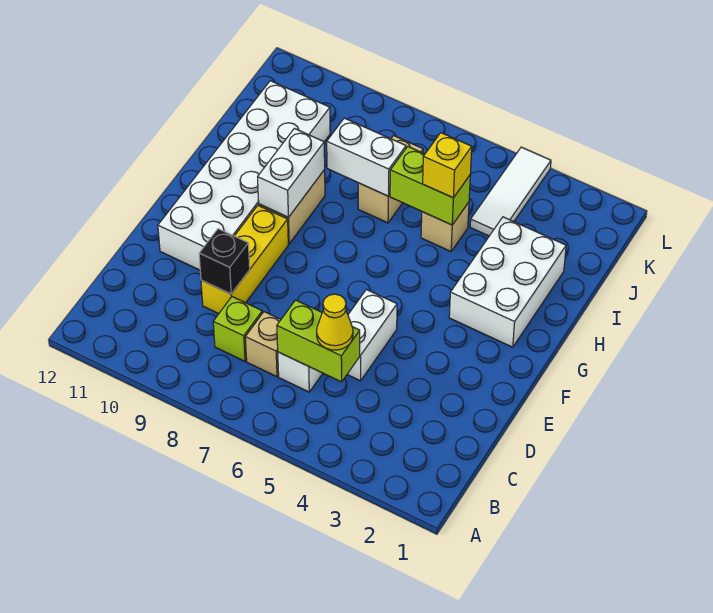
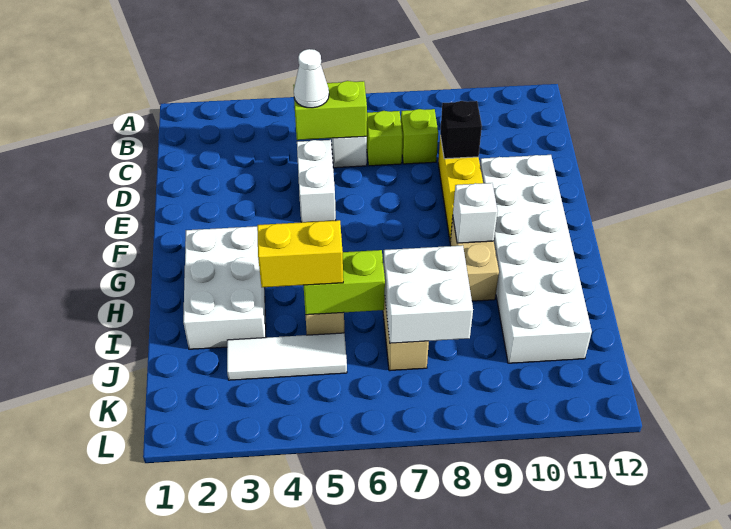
yellow cone C5 level 3 -> white cone C5 level 3
tan brick C7 level 1 -> lime brick C7 level 1
white brick G9:H9 level 2 -> white brick G9 level 2
yellow brick I5 level 3 -> yellow brick I4:I5 level 3
white brick I7:I8 level 2 -> white brick I7:J8 level 2
white tile J4:L4 level 1 -> white tile J3:J5 level 1

